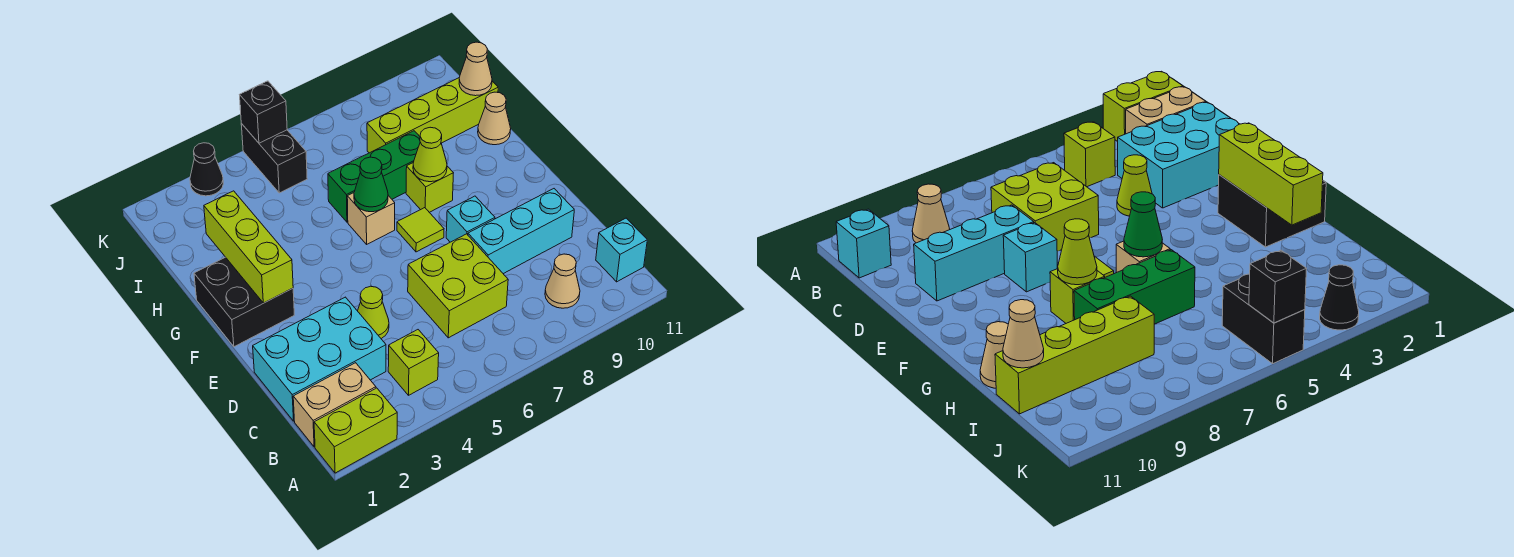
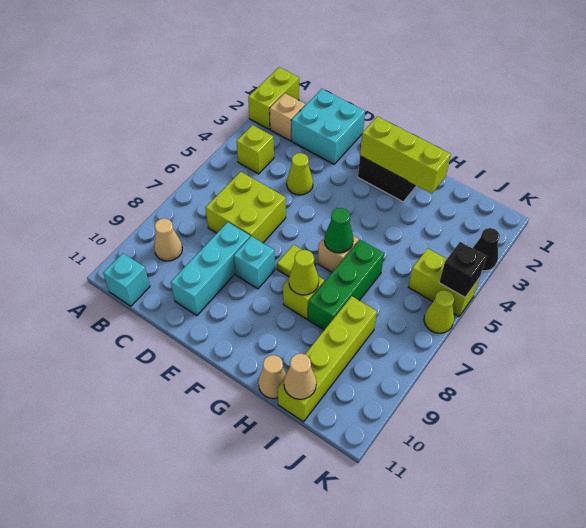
tan brick B1:B2 level 1 -> tan brick B2 level 1
cyan brick C1:D3 level 1 -> cyan brick C1:D2 level 1
black brick J5:K5 level 1 -> lime brick J5:K5 level 1
none -> lime cone K6 level 1

